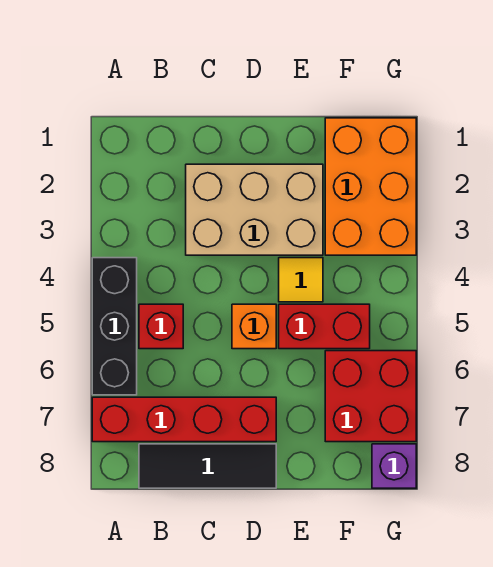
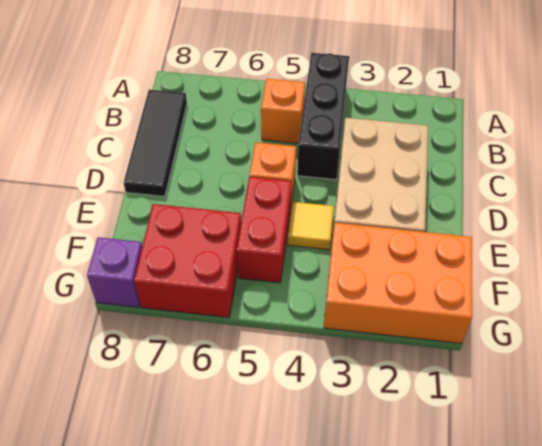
black brick A4:A6 level 1 -> black brick A4:C4 level 1
red brick A7:D7 level 1 -> none
red brick B5 level 1 -> orange brick B5 level 1

